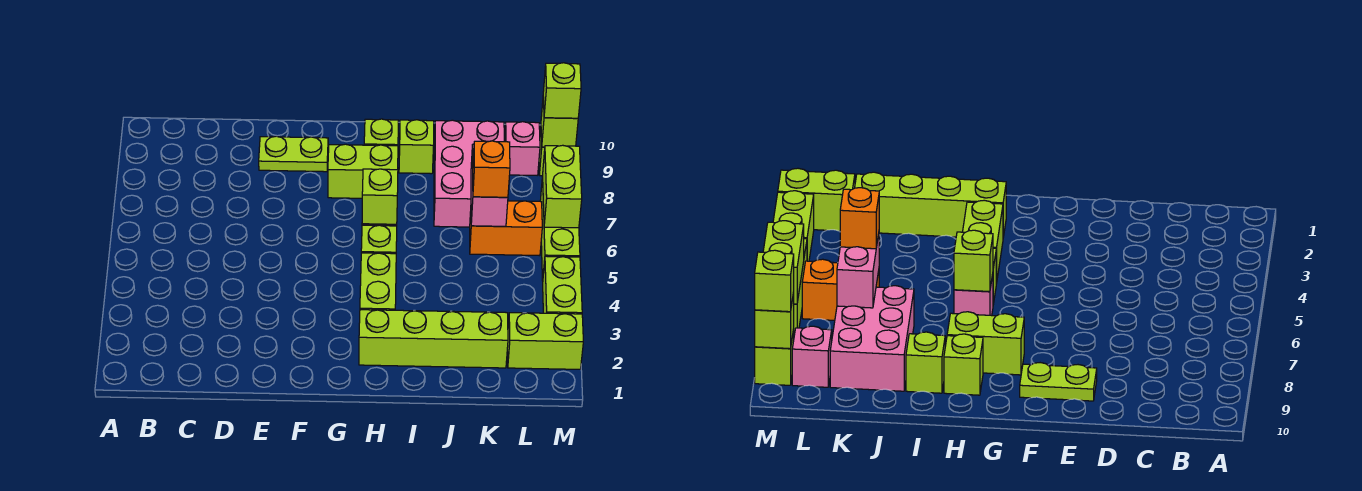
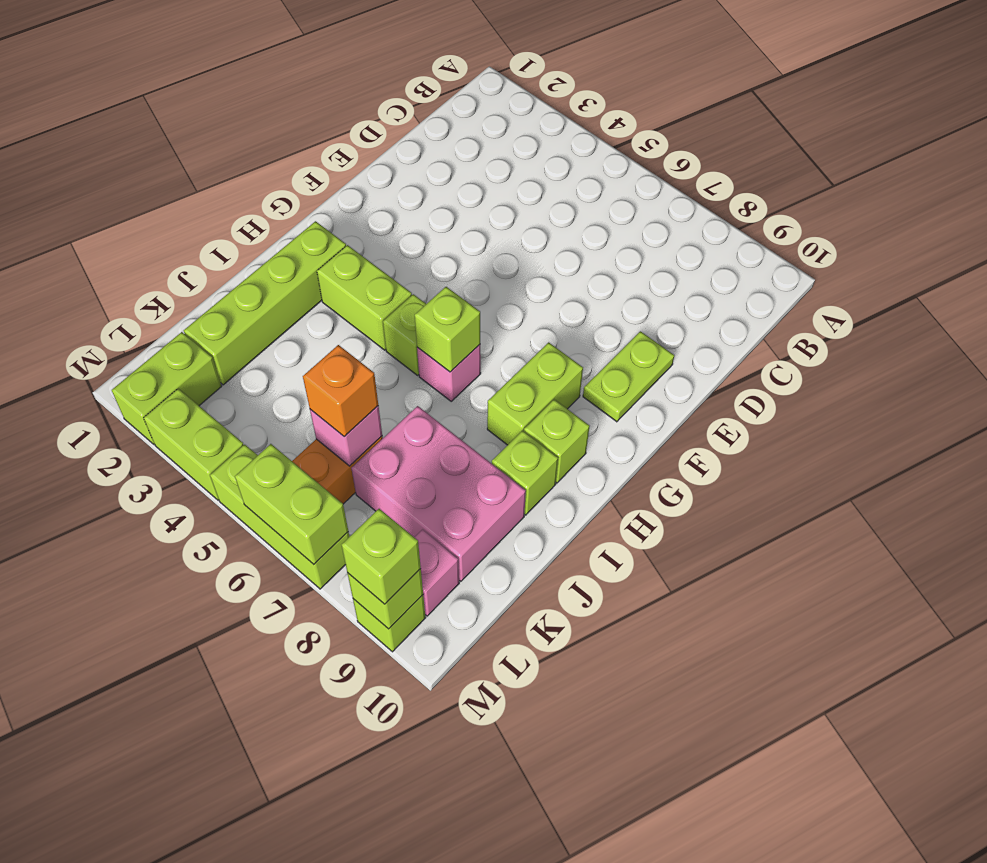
pink brick K6:K7 level 2 -> pink brick K6 level 2

